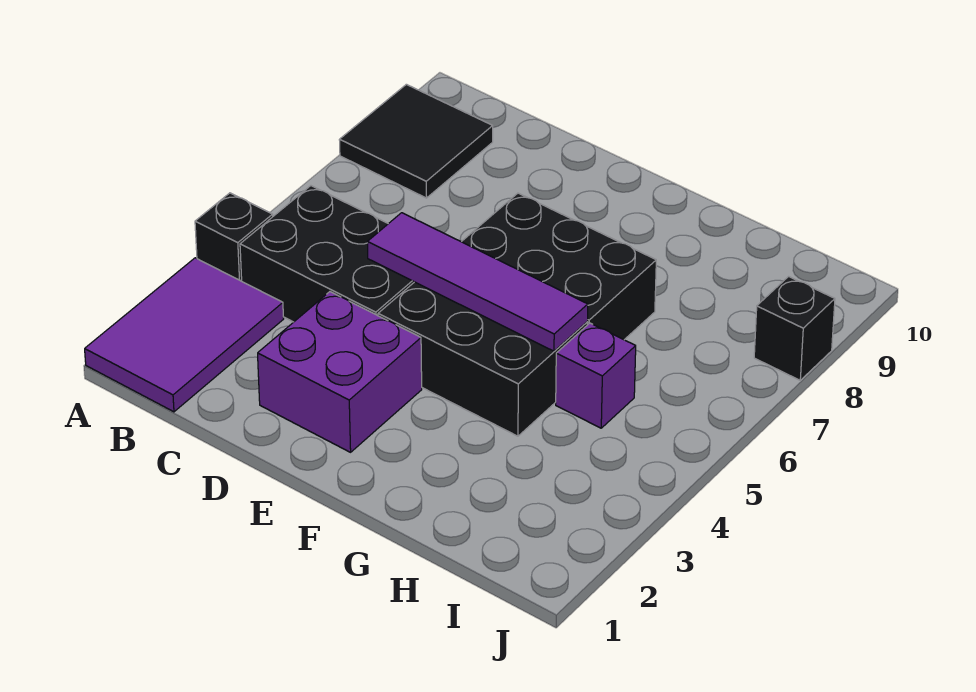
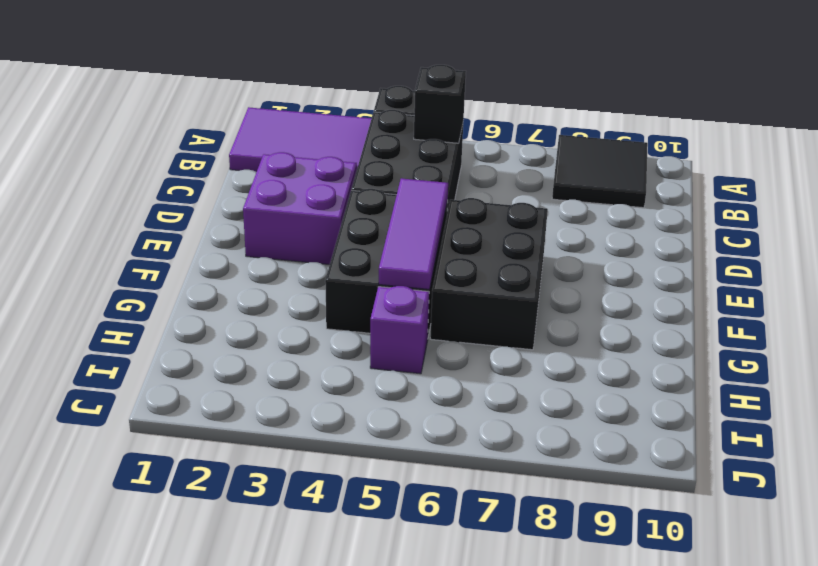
purple tile D5:G5 level 2 -> purple tile E5:G5 level 2
black brick J8 level 1 -> black brick B5 level 2

